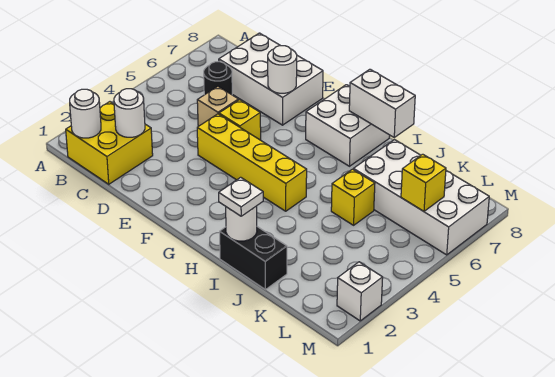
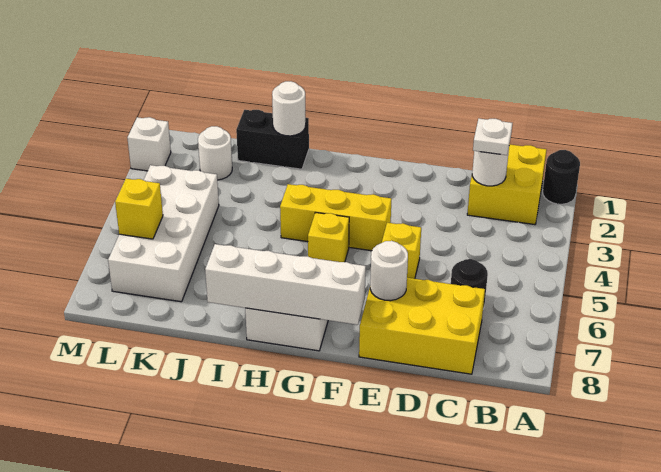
none -> black round brick A1 level 1
white round brick B1 level 2 -> white round brick K2 level 1
white brick C7:E8 level 1 -> yellow brick C7:E8 level 1
tan brick D5 level 1 -> none
yellow brick E4:H4 level 1 -> yellow brick F4:H4 level 1
white brick H8:I8 level 2 -> white brick F8:I8 level 2
white plate I1 level 3 -> white plate C2 level 3
yellow brick J5 level 1 -> yellow brick G5 level 1
white brick J6:M7 level 1 -> white brick K4:L7 level 1

